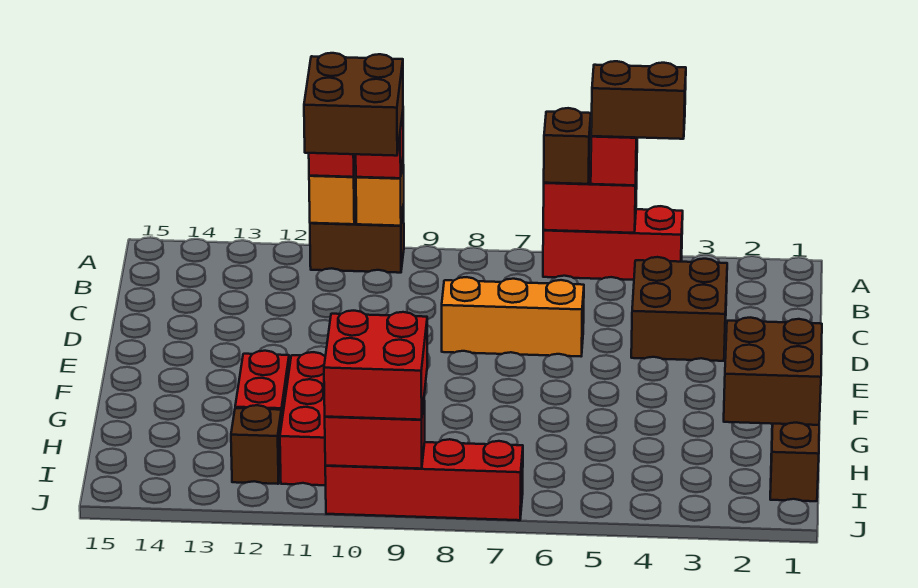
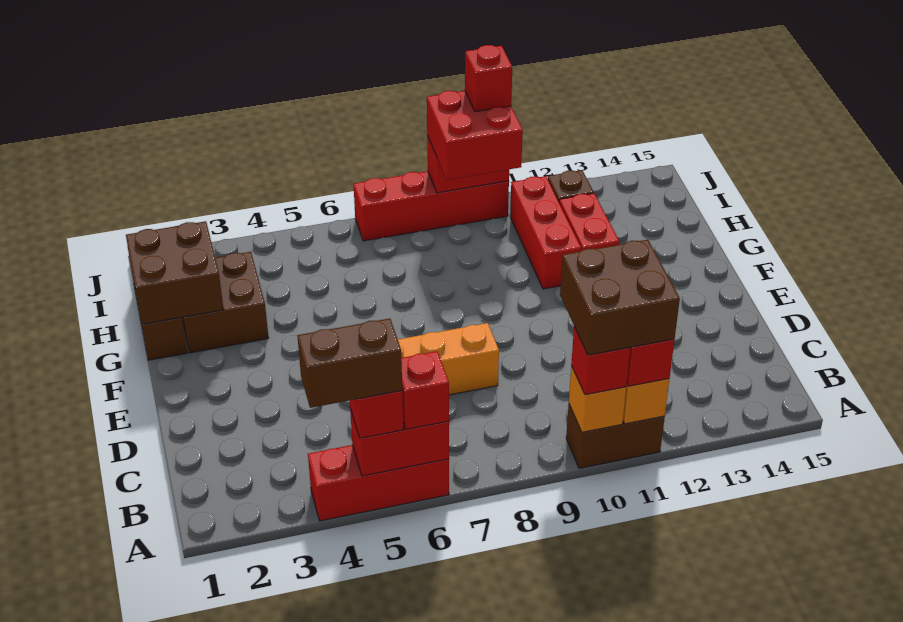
brown brick A6 level 3 -> red brick A6 level 3
brown brick C3:D4 level 1 -> brown brick G2:H3 level 1
none -> red brick J10 level 4

